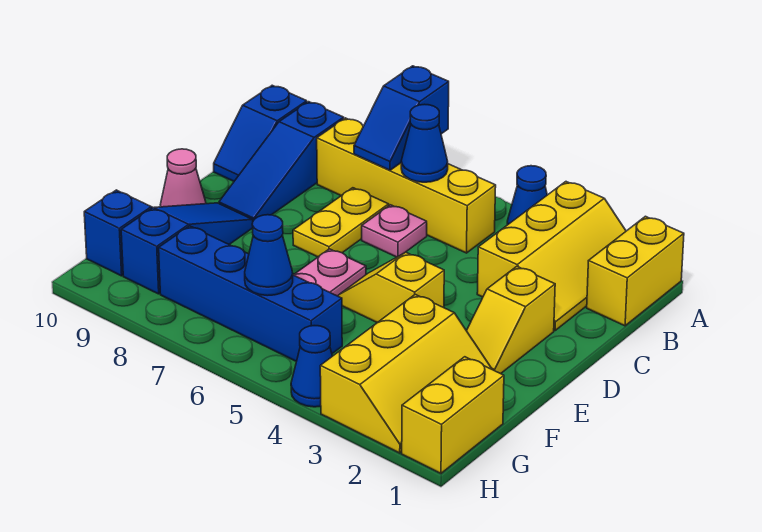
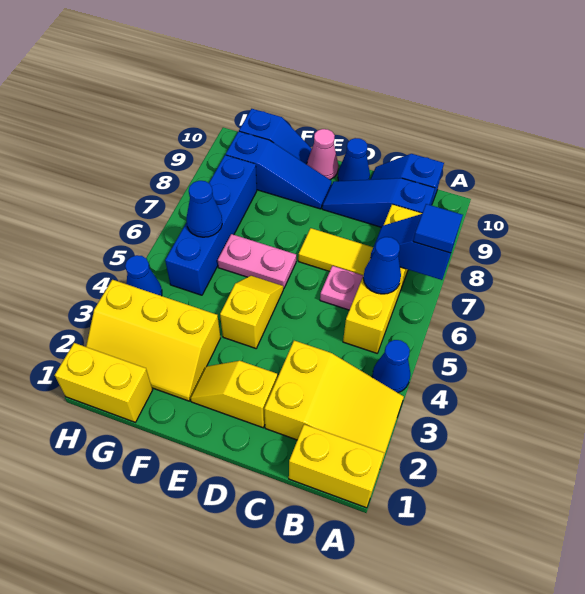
yellow slope A2:C3 level 1 top 3 -> yellow slope A2:C3 level 1 top C
none -> blue tile A7 level 3
yellow plate C7:D7 level 1 -> yellow tile C7:D7 level 1
none -> blue cone D10 level 1

